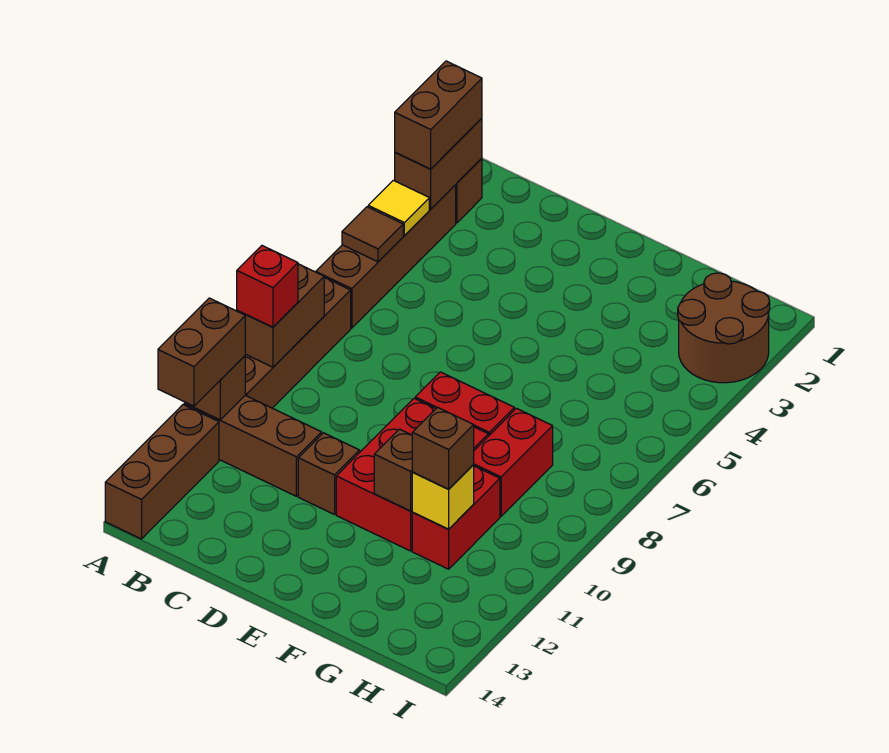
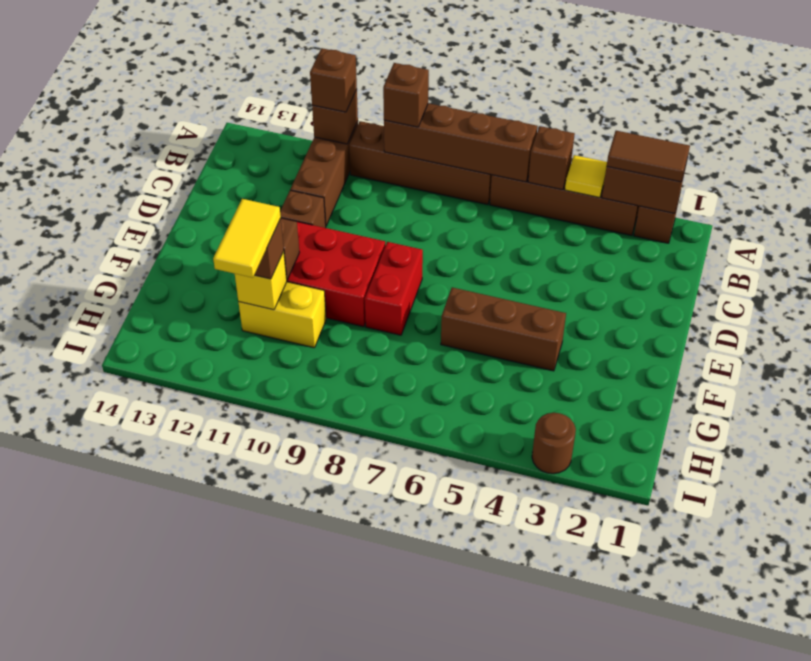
brown brick A2:A3 level 3 -> brown tile A2:A3 level 3
brown tile A5 level 2 -> brown brick A5 level 2
brown brick A8:A9 level 2 -> brown brick A6:A9 level 2
red brick A9 level 3 -> brown brick A9 level 3
brown brick A11:A12 level 3 -> brown brick A11 level 3
brown brick A12:A14 level 1 -> brown brick F4:F6 level 1
red brick G8:G9 level 1 -> none
red brick G10:G11 level 1 -> yellow brick G10:G11 level 1
none -> yellow tile G11:H11 level 4
brown round brick H2:I3 level 1 -> brown round brick I3 level 1

